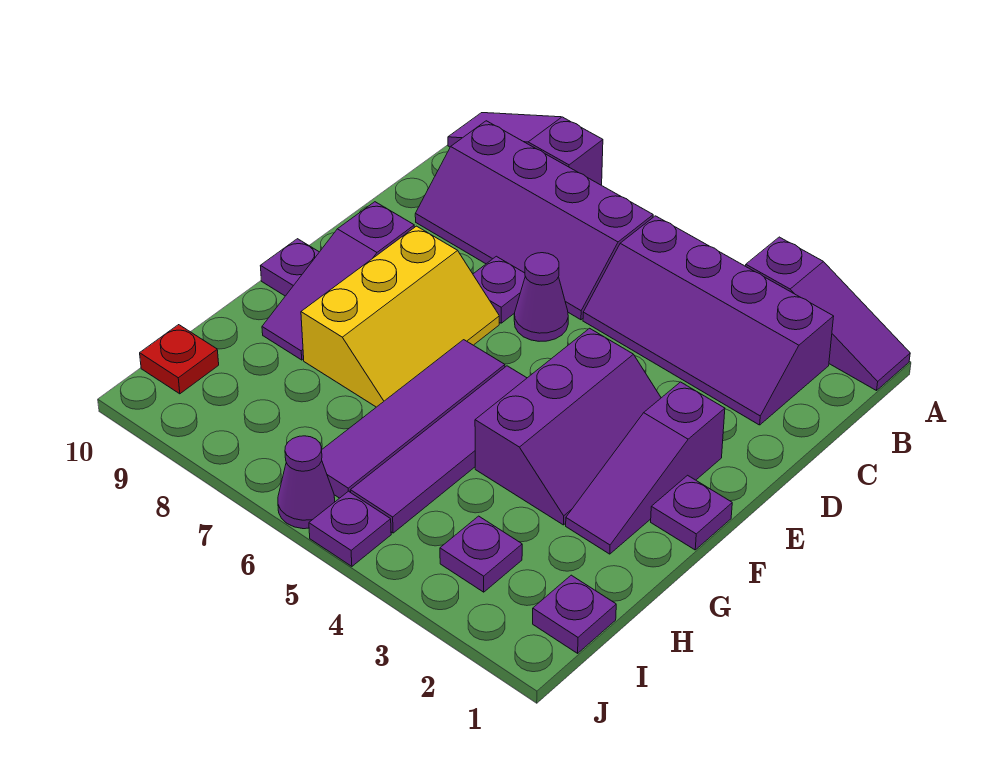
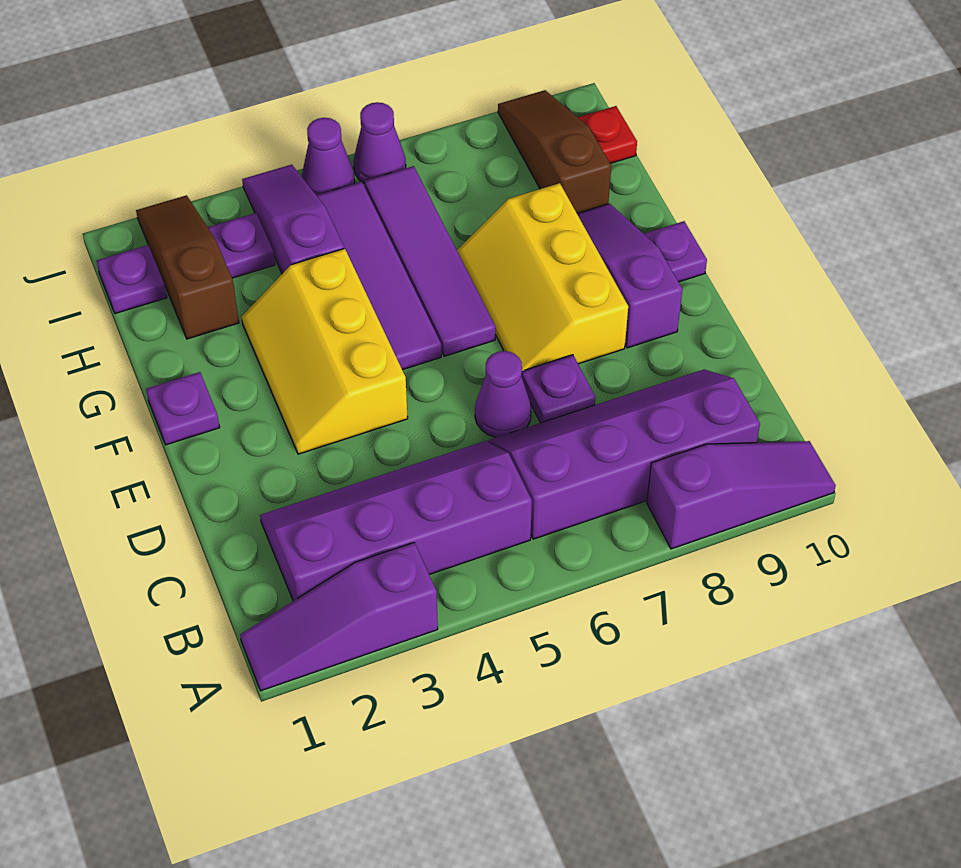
purple slope E2:G2 level 1 top E -> purple slope H4:J4 level 1 top H
purple slope E3:G4 level 1 top 4 -> yellow slope E3:G4 level 1 top 4
none -> brown slope H2:J2 level 1 top H
none -> brown slope H9:J9 level 1 top H
purple plate J5 level 1 -> purple cone J5 level 1

